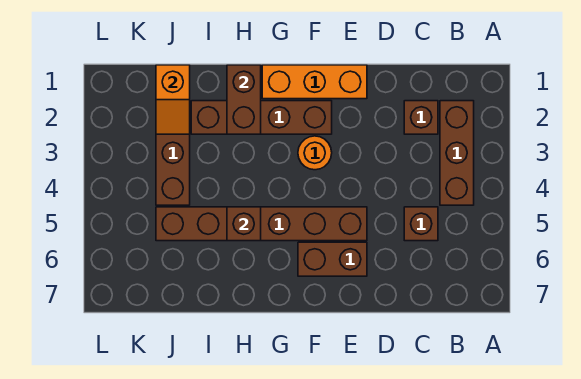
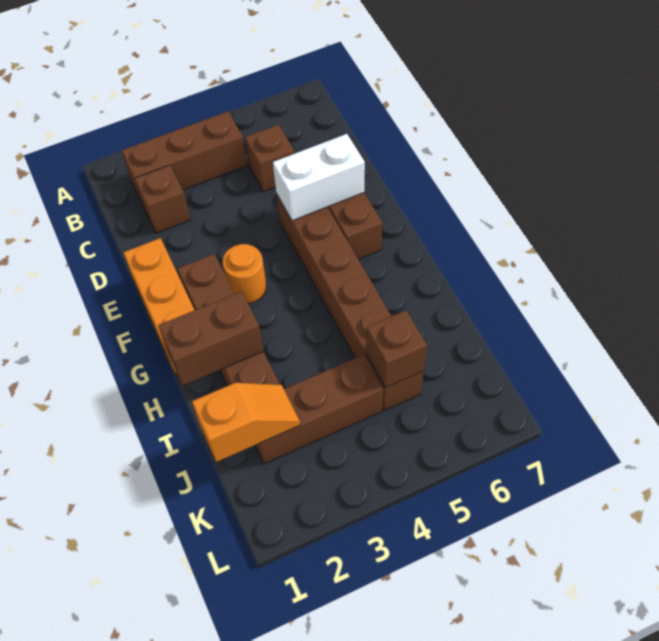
none -> white brick E5:E6 level 2
brown brick H5 level 2 -> brown brick J5 level 2

